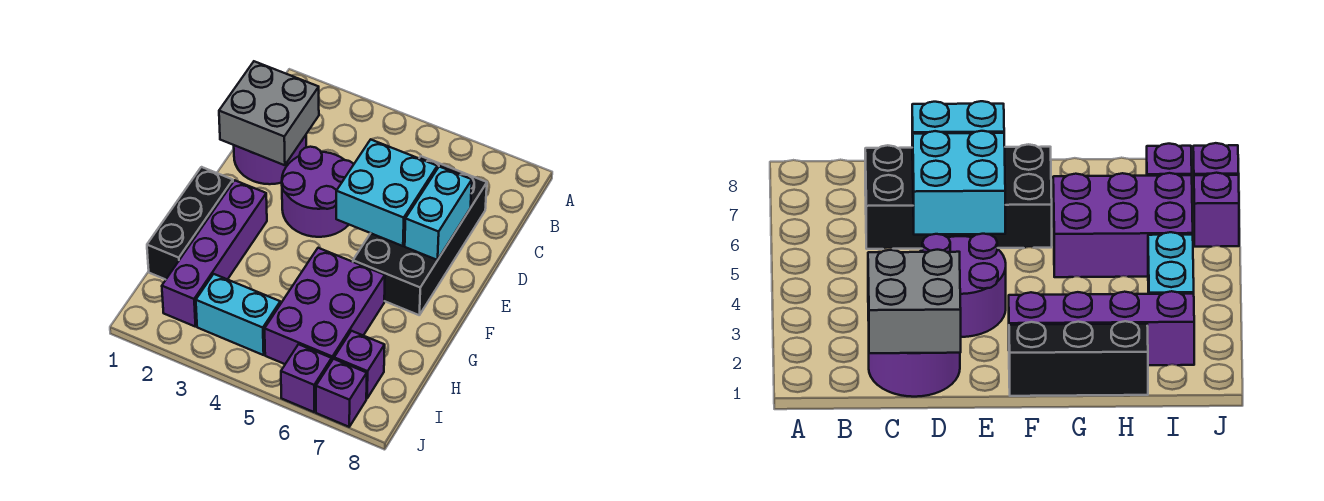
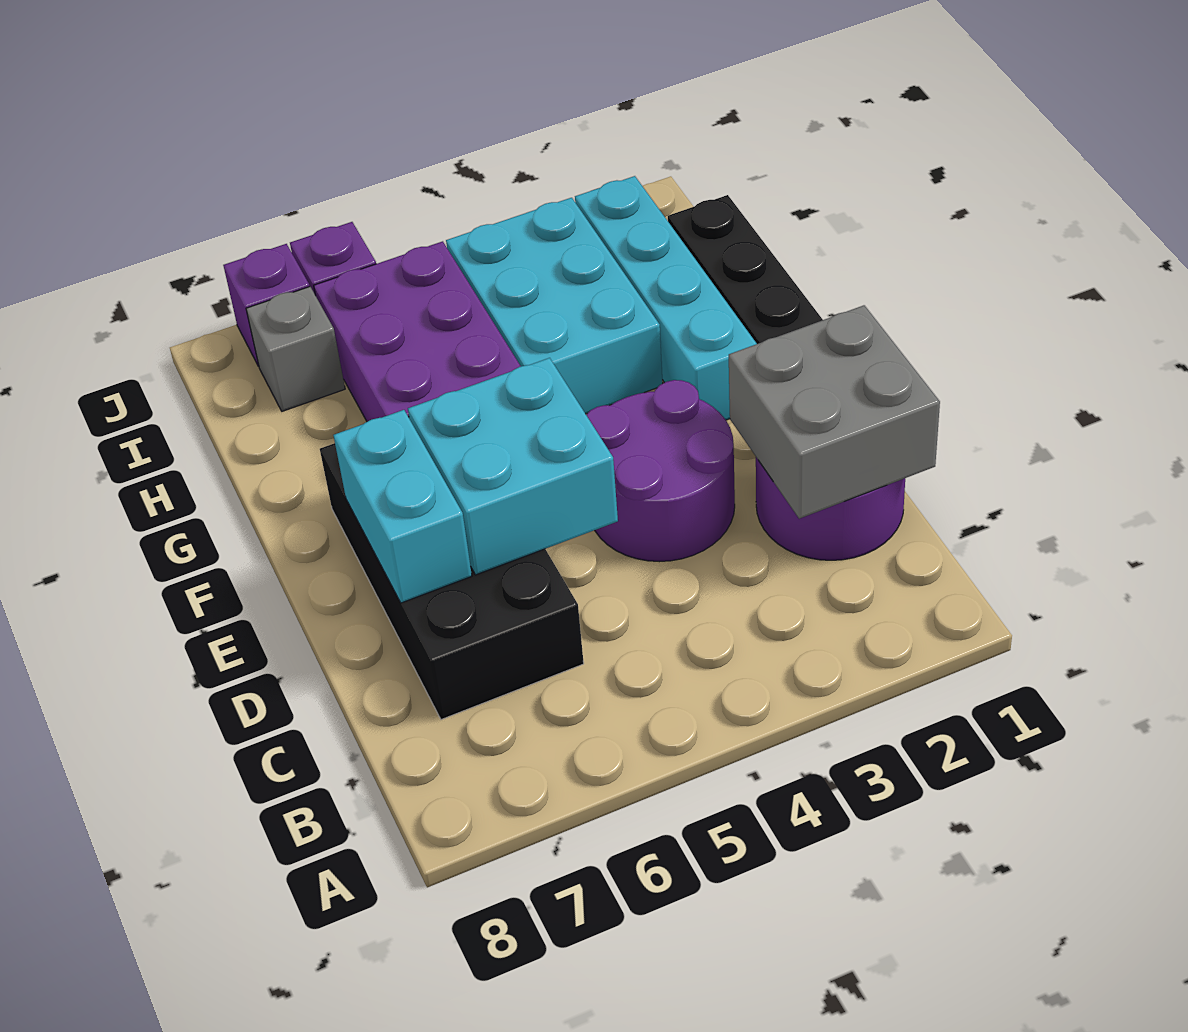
purple brick F2:I2 level 1 -> cyan brick F2:I2 level 1
cyan brick I3:I4 level 1 -> cyan brick G3:I4 level 1
purple brick I7 level 1 -> grey brick I7 level 1

